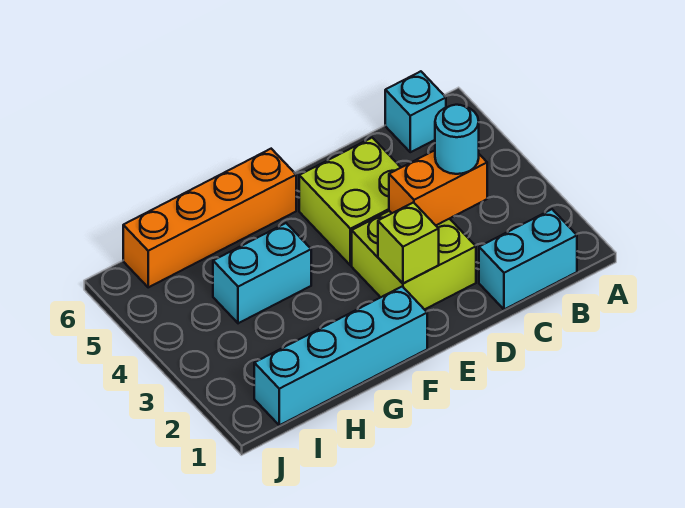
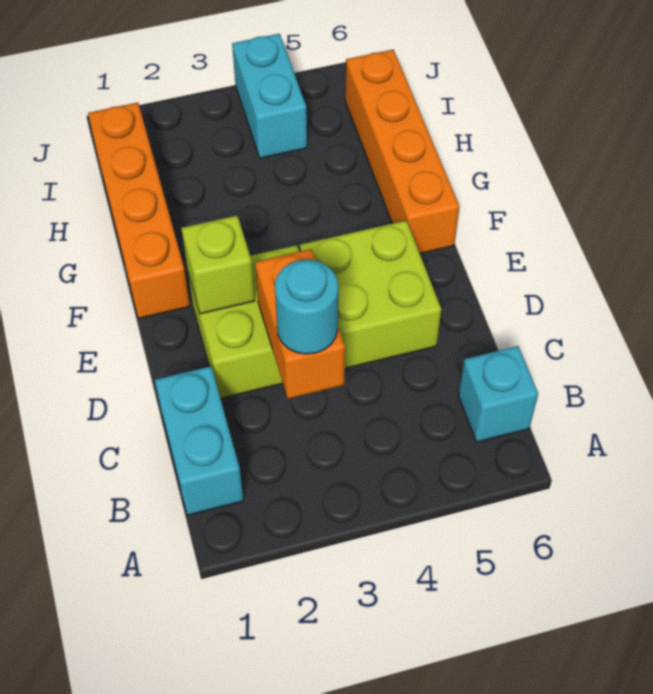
cyan brick F1:I1 level 1 -> orange brick F1:I1 level 1
cyan brick G4:H4 level 1 -> cyan brick I4:J4 level 1

